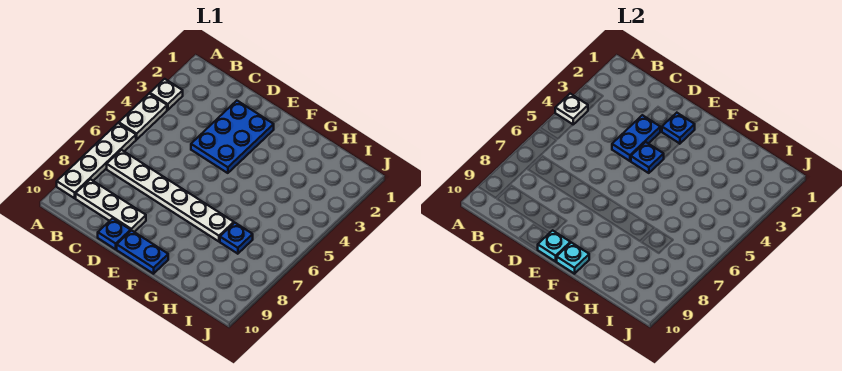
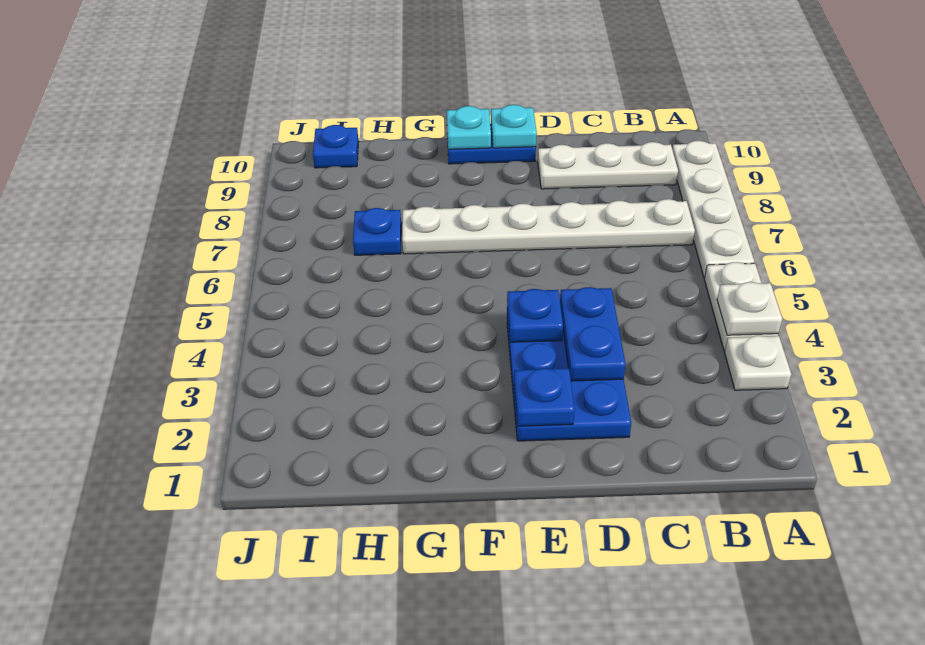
blue plate D10 level 1 -> blue plate I10 level 1

